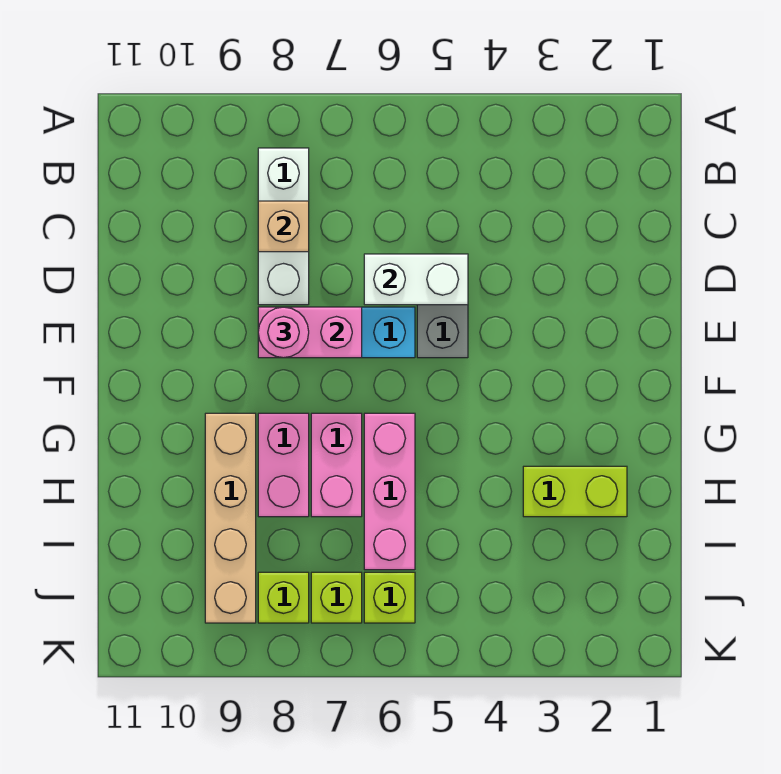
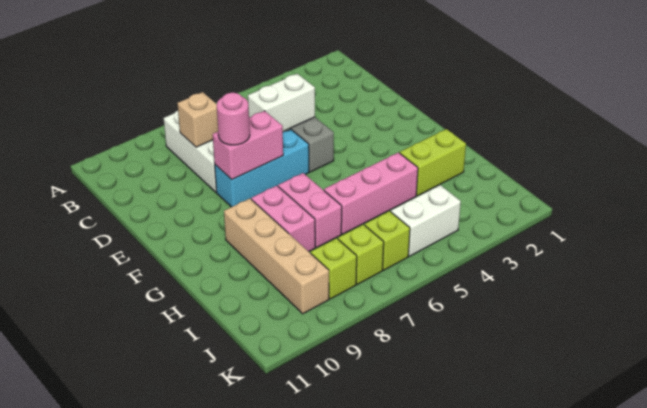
pink brick G6:I6 level 1 -> pink brick H4:H6 level 1
none -> white brick J4:J5 level 1

